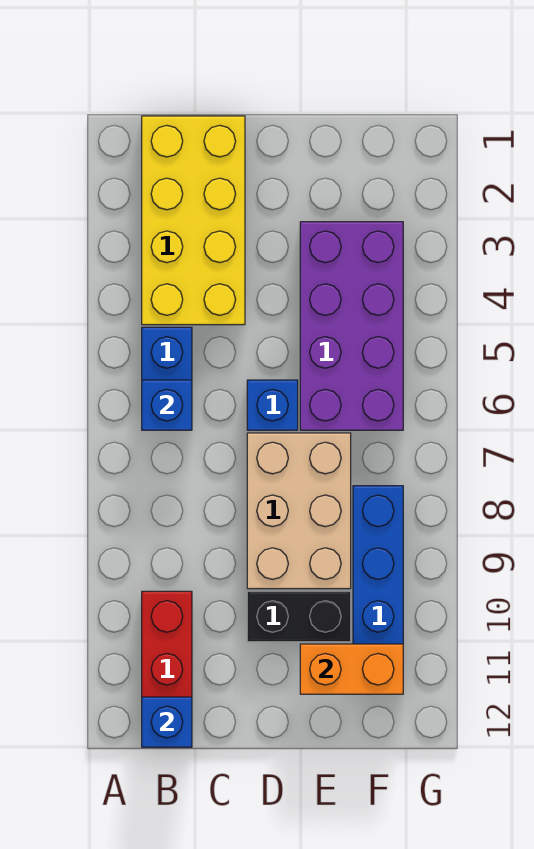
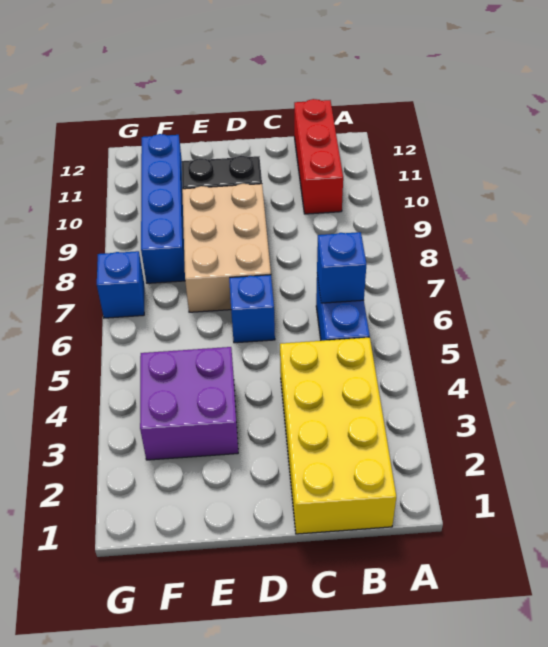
blue brick B12 level 2 -> blue brick G7 level 1
purple brick E3:F6 level 1 -> purple brick E3:F4 level 1
orange brick E11:F11 level 2 -> none

